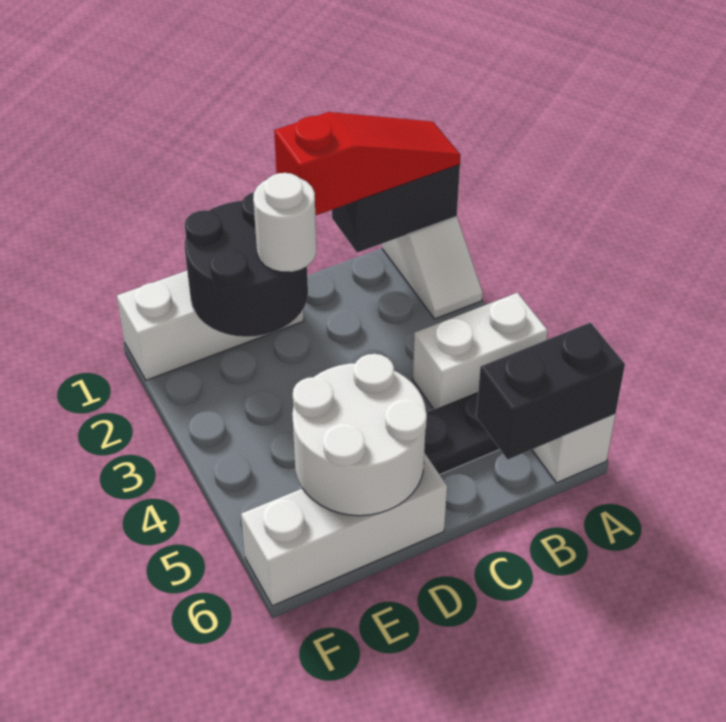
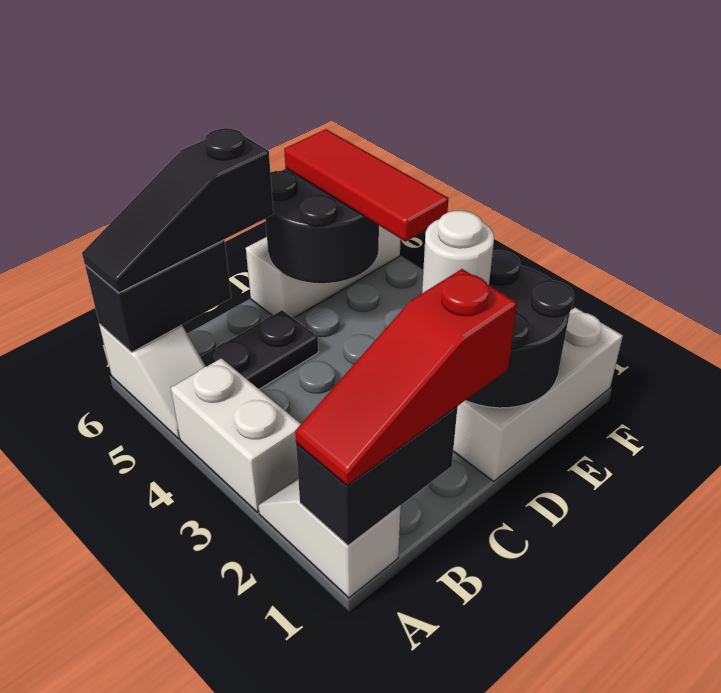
white brick A4:B4 level 1 -> white brick A3:A4 level 1
none -> black slope A6:C6 level 3 top C
white round brick D5:E6 level 2 -> black round brick D5:E6 level 2
none -> red tile E4:E6 level 3

